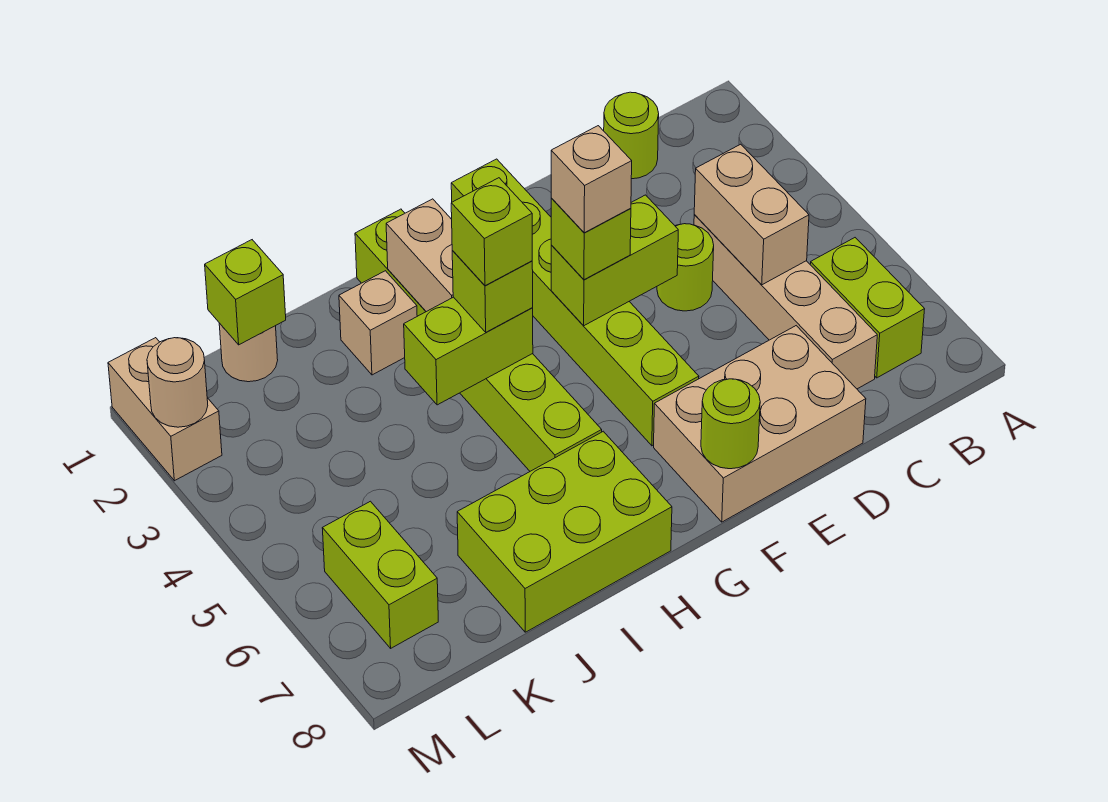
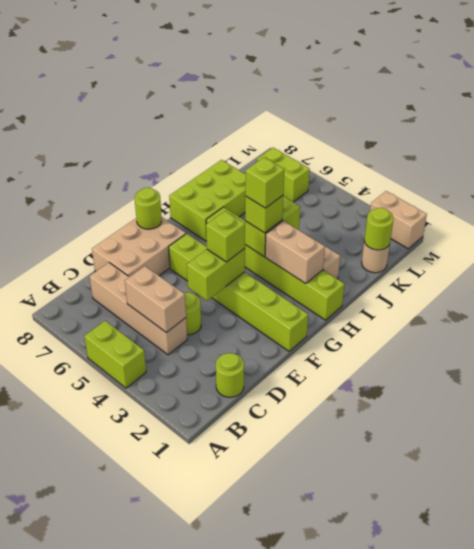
lime brick B6:B7 level 1 -> lime brick A4:A5 level 1
tan brick F4 level 4 -> none
lime brick K1 level 2 -> lime round brick K1 level 2
tan round brick M2 level 2 -> none

